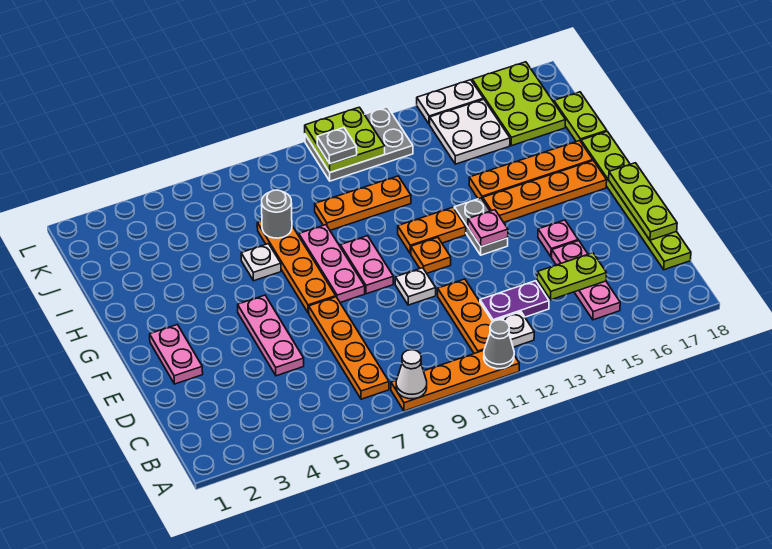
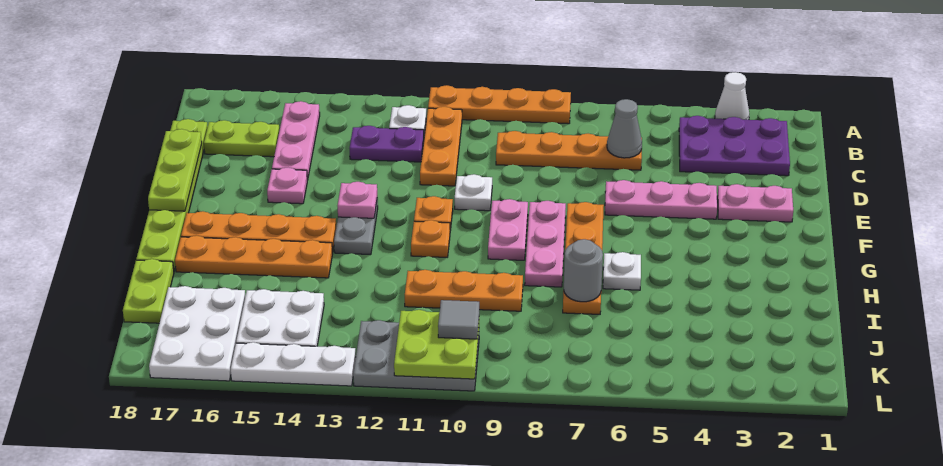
white cone A8 level 2 -> white cone A3 level 1
grey cone A11 level 2 -> grey cone C6 level 2
none -> purple plate B2:C4 level 1
orange plate B7:E7 level 1 -> orange plate C6:C9 level 1
lime plate C14:C15 level 2 -> lime plate C16:C17 level 1
pink plate D5:F5 level 1 -> pink plate E4:E6 level 1
pink plate E2:F2 level 1 -> pink plate E2:E3 level 1
orange plate G11:G12 level 1 -> orange plate G11 level 1
lime plate J16:L17 level 1 -> white plate J16:L17 level 1
grey plate K10 level 3 -> grey tile K10 level 3
white plate L14:L15 level 1 -> white plate L13:L15 level 1

